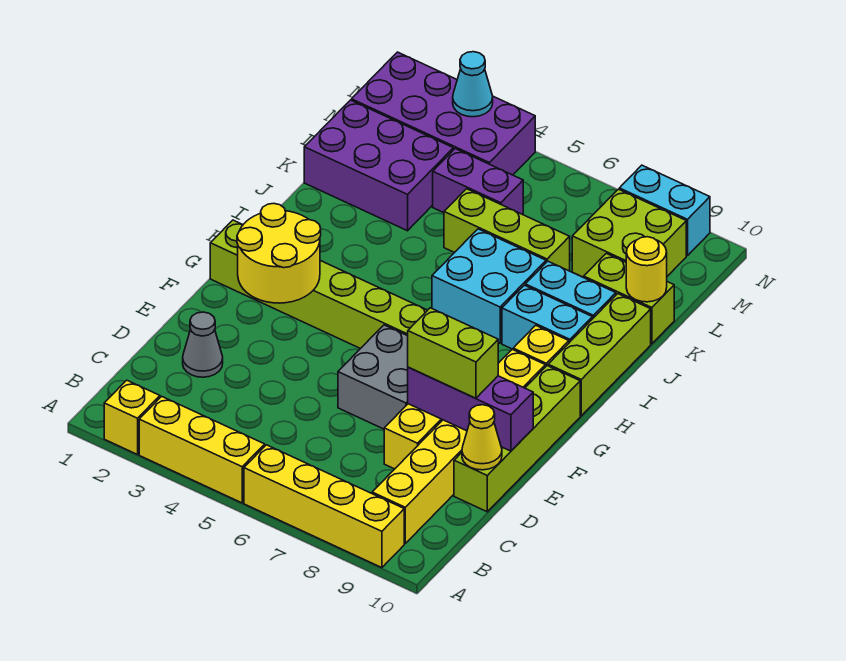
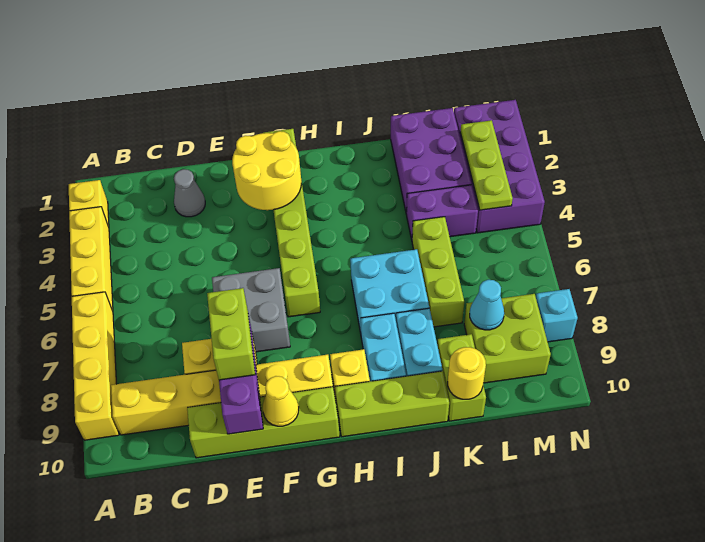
yellow cone D10 level 2 -> yellow cone F10 level 2
purple brick L4:L5 level 1 -> purple brick K4:L4 level 1
none -> lime plate M2:M4 level 2
cyan cone N3 level 2 -> cyan cone L8 level 2
cyan brick N8:N9 level 1 -> cyan brick N8 level 1

